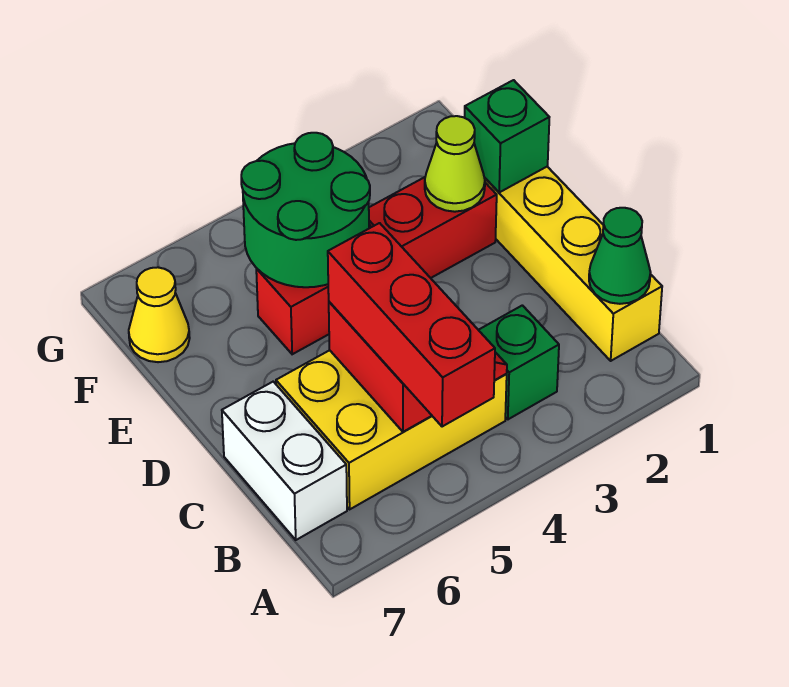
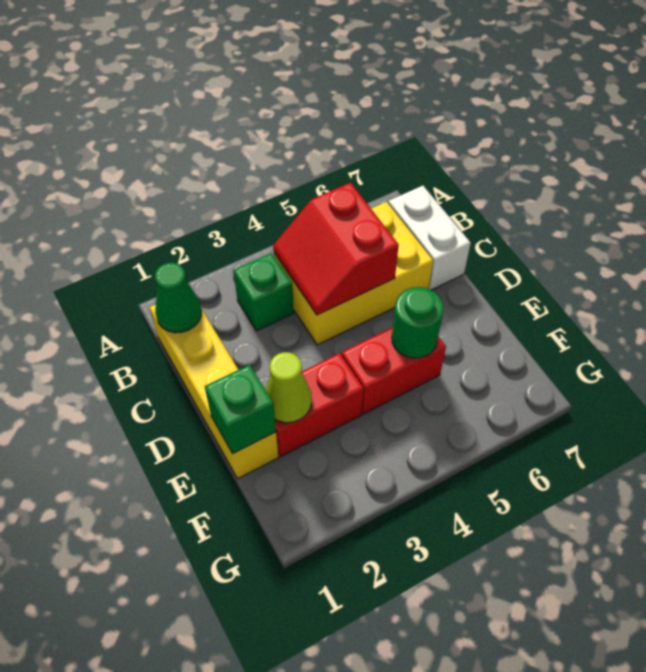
red brick A5:C5 level 3 -> none
green round brick E4:F5 level 2 -> green round brick E5 level 2
yellow cone F7 level 1 -> none

